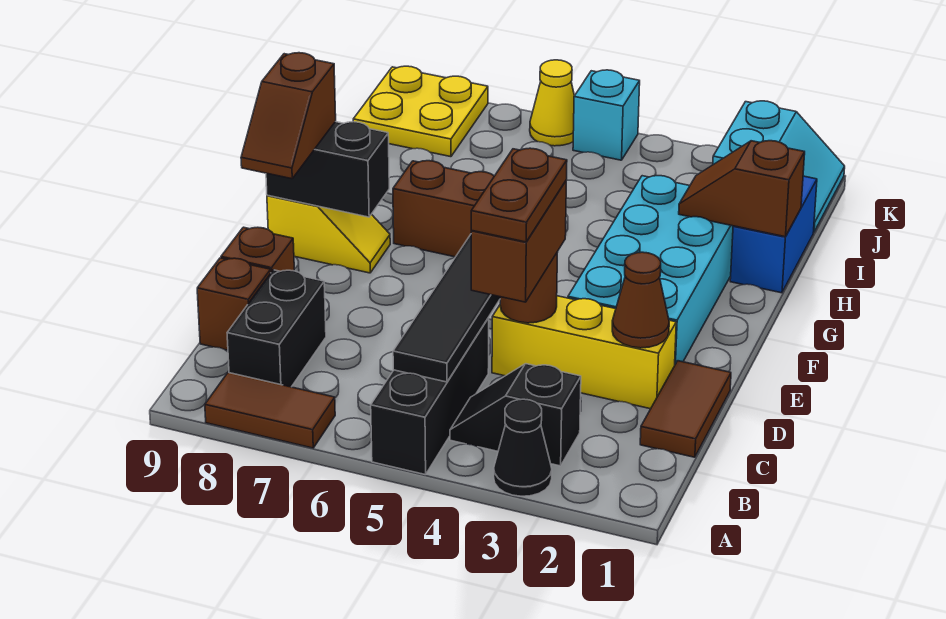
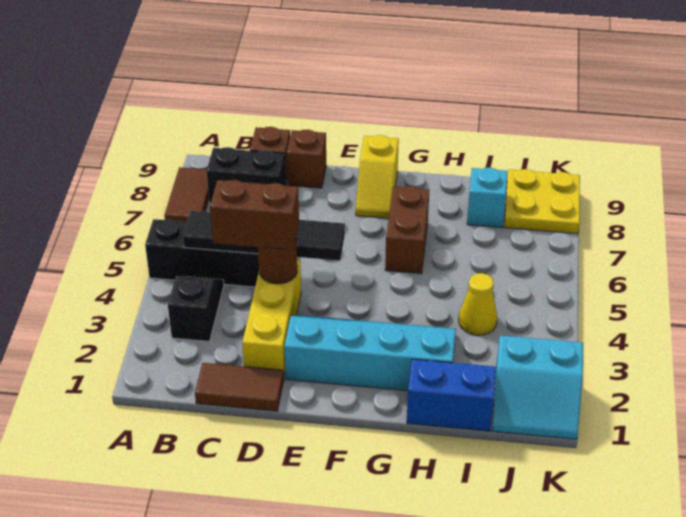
black cone A3 level 1 -> none
brown plate C4:D4 level 4 -> none
brown cone D2 level 2 -> none
cyan brick E2:H3 level 1 -> cyan slope E2:H3 level 1 top 2
brown slope E9:F9 level 3 top F -> none
black brick F8:F9 level 2 -> none
brown slope H1:H2 level 2 top 1 -> none
cyan brick K5 level 1 -> cyan brick I8 level 1
yellow cone K6 level 1 -> yellow cone I4 level 1

